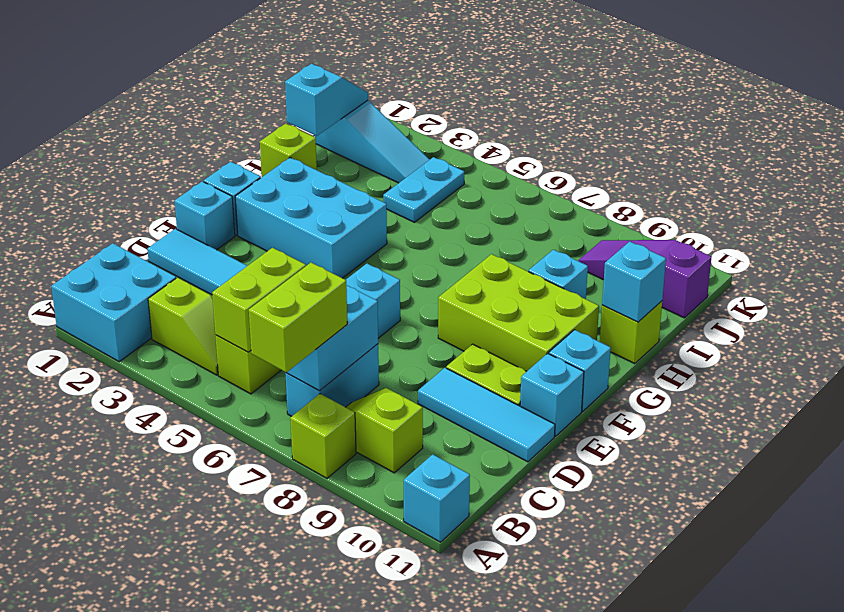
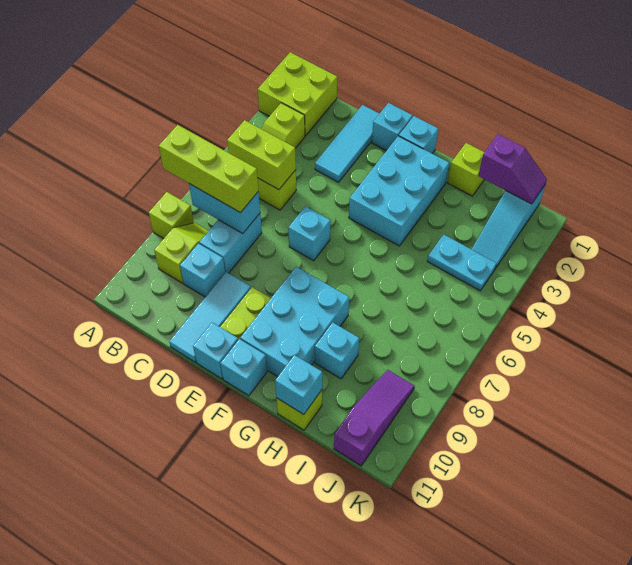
cyan brick A1:B2 level 1 -> lime brick A1:B2 level 1
lime brick A7:B7 level 3 -> lime brick A7:C7 level 3
cyan brick A11 level 1 -> cyan brick C9 level 1
cyan brick B7:C7 level 1 -> cyan brick C7:C8 level 1
lime brick F8:G10 level 1 -> cyan brick F8:G10 level 1
cyan slope I1:J1 level 2 top I -> purple slope I1:J1 level 2 top I

